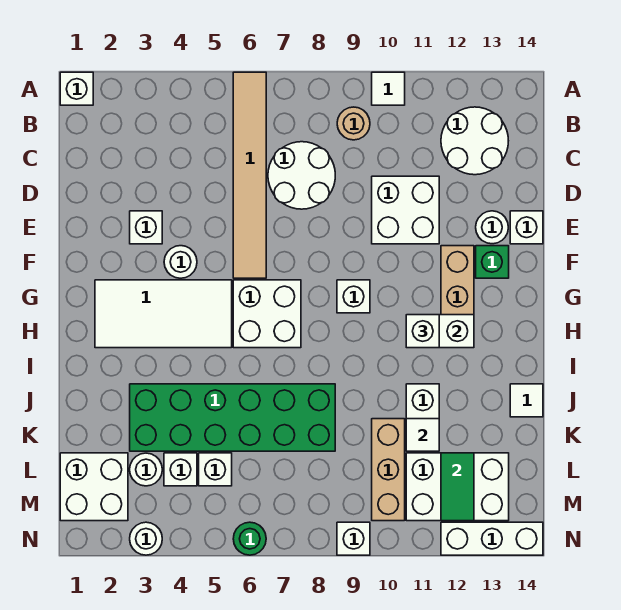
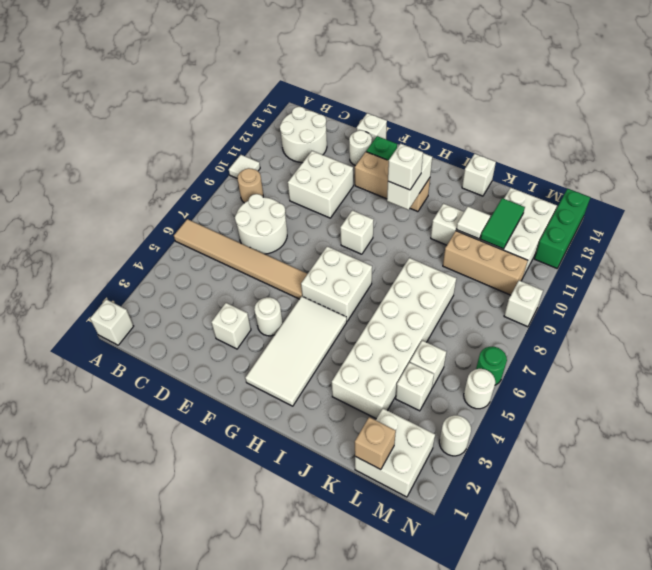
green brick J3:K8 level 1 -> white brick J3:K8 level 1
white tile J14 level 1 -> white brick J14 level 1
none -> tan brick L1 level 2
white round brick L3 level 1 -> white round brick N5 level 1
green tile L12:M12 level 2 -> green tile L11:L12 level 2
white brick N12:N14 level 1 -> green brick N12:N14 level 1

